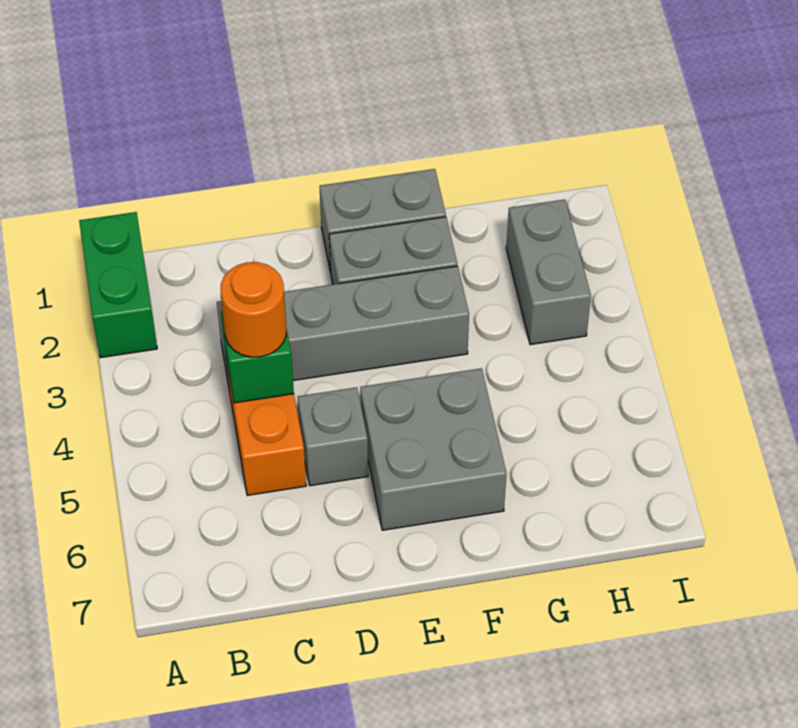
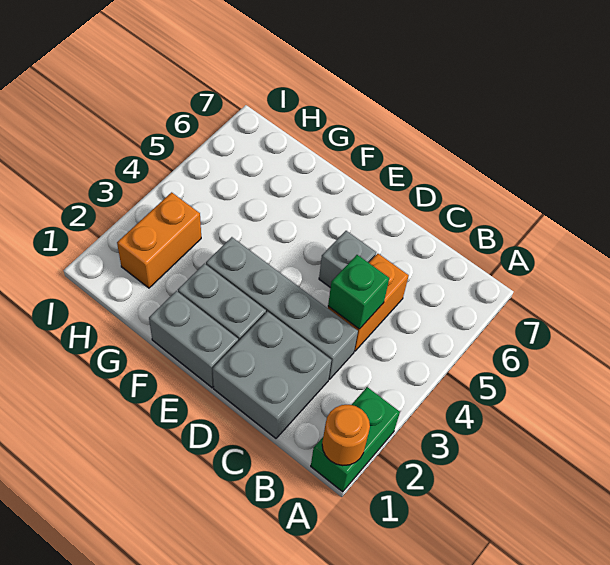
orange round brick C4 level 3 -> orange round brick A1 level 2
grey brick E5:F6 level 1 -> grey brick C1:D2 level 1
grey brick H2:H3 level 1 -> orange brick H2:H3 level 1

